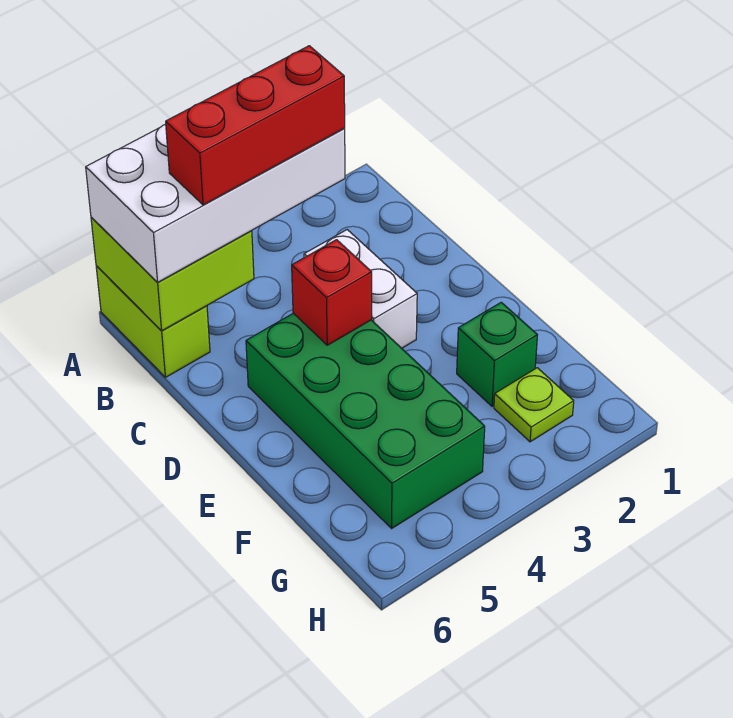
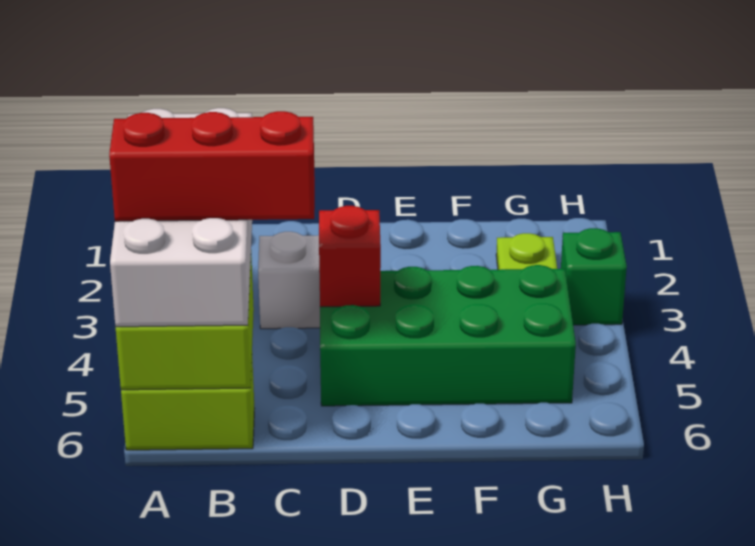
red brick B3:B5 level 4 -> red brick A5:C5 level 4
green brick F2 level 1 -> green brick H3 level 1

